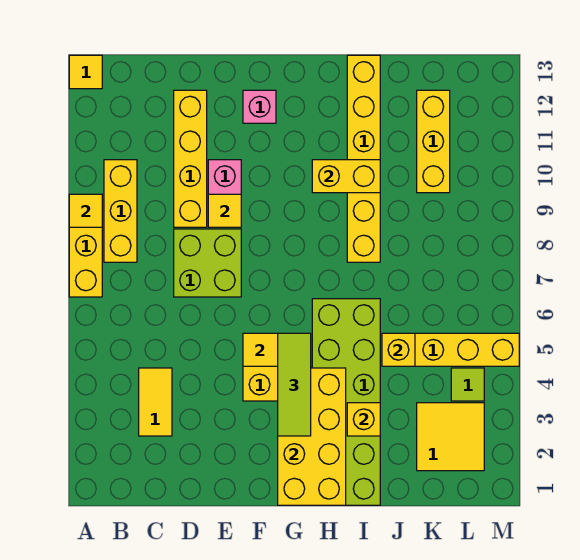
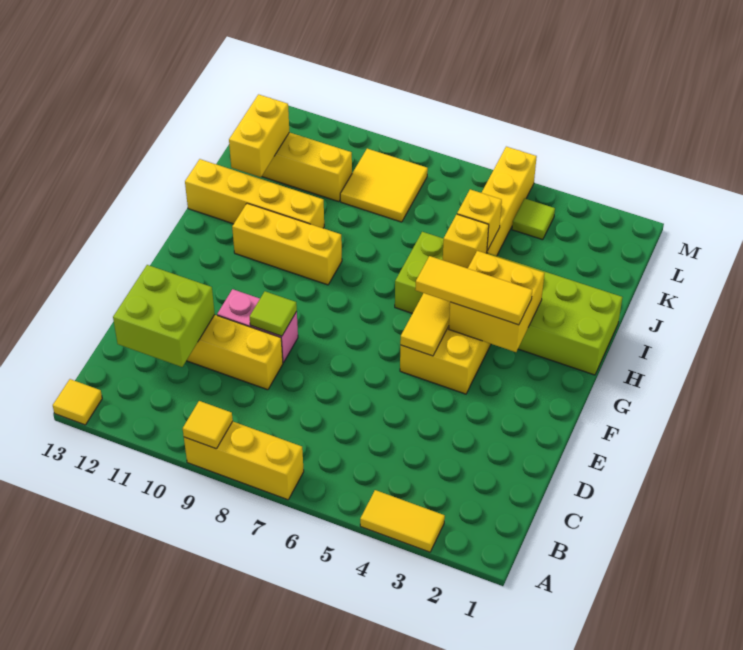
yellow brick B8:B10 level 1 -> yellow brick H9:H11 level 1
yellow tile C3:C4 level 1 -> yellow tile A3:A4 level 1
lime brick D7:E8 level 1 -> lime brick C11:D12 level 2
yellow tile E9 level 2 -> lime tile E9 level 2
pink brick F12 level 1 -> none
yellow brick G1:H4 level 2 -> yellow brick G3:H4 level 2
lime tile G3:G5 level 3 -> yellow tile G3:G5 level 3
yellow brick H10:I10 level 2 -> yellow brick J12:K12 level 2
yellow brick I3 level 2 -> yellow brick I5 level 2
yellow brick I8:I13 level 1 -> yellow brick I10:I13 level 1
yellow tile K2:L3 level 1 -> yellow tile K8:L9 level 1

